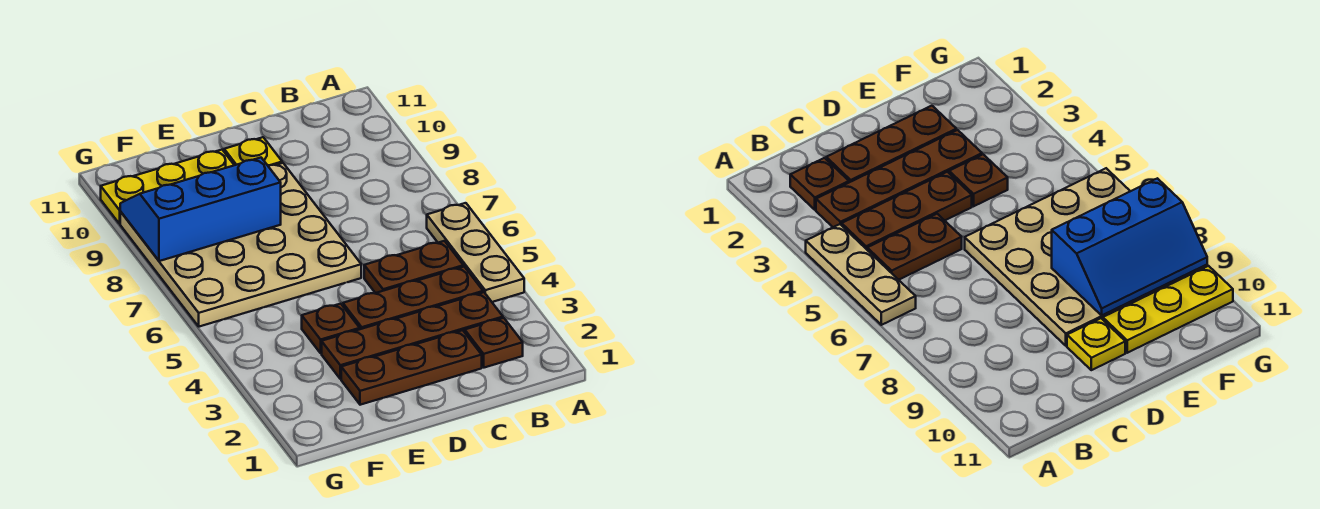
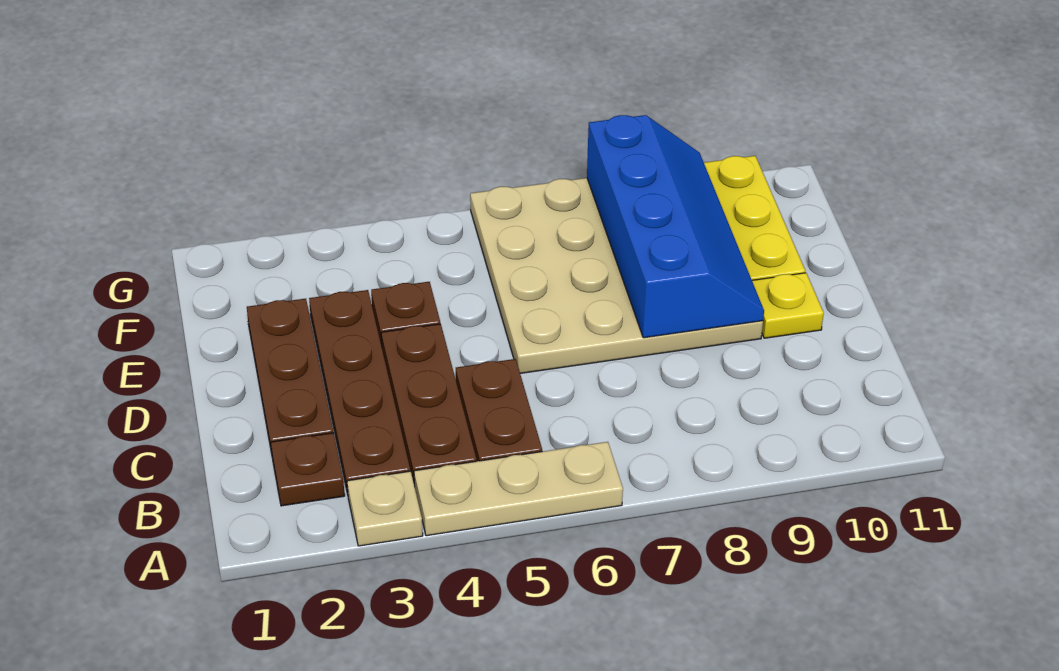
none -> tan plate A3 level 1
blue slope E8:G9 level 2 top 8 -> blue slope D8:G9 level 2 top 8

